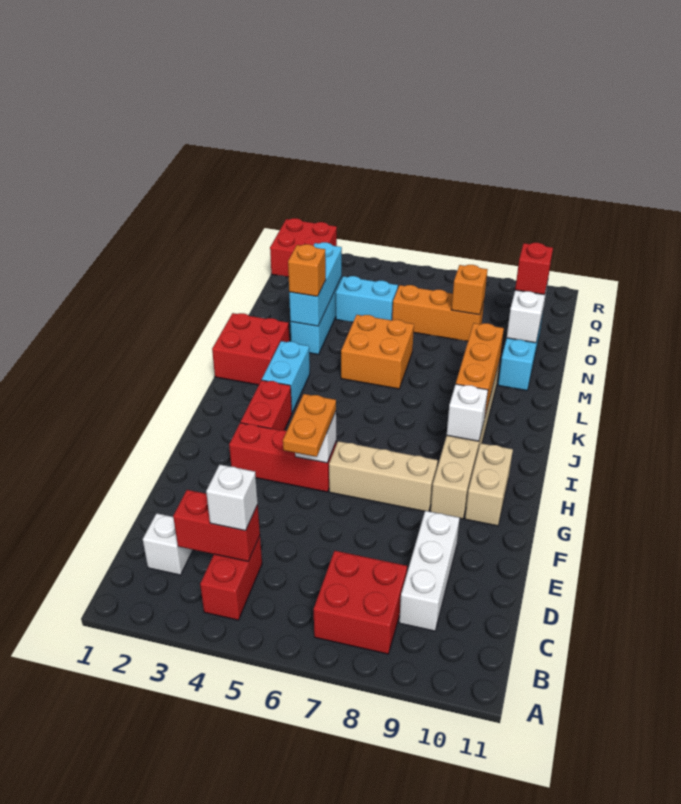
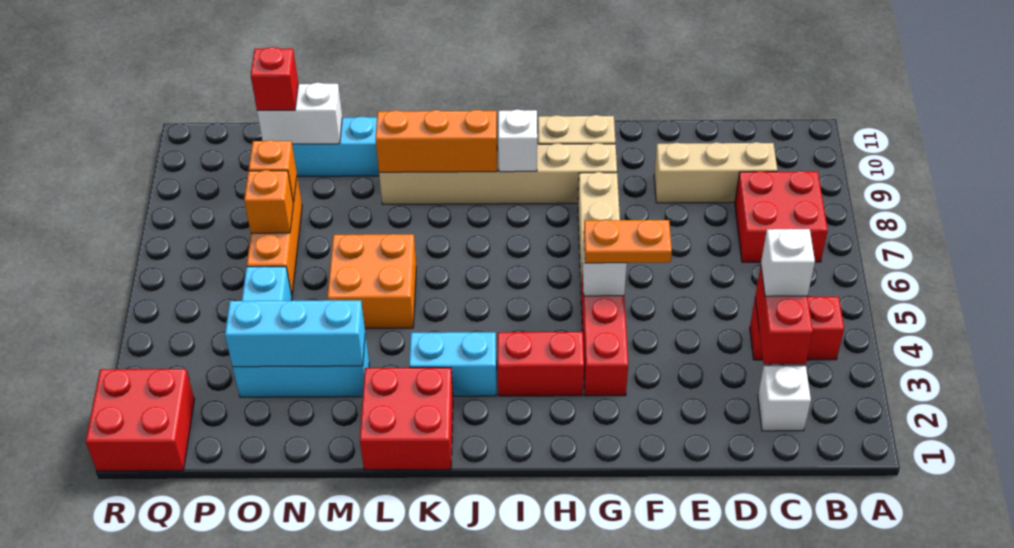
white brick C9:E9 level 1 -> tan brick C9:E9 level 1
orange brick M3 level 3 -> orange brick O7 level 2

